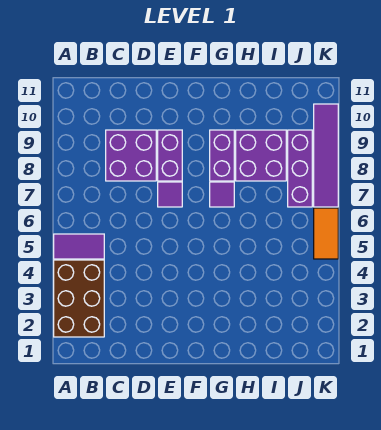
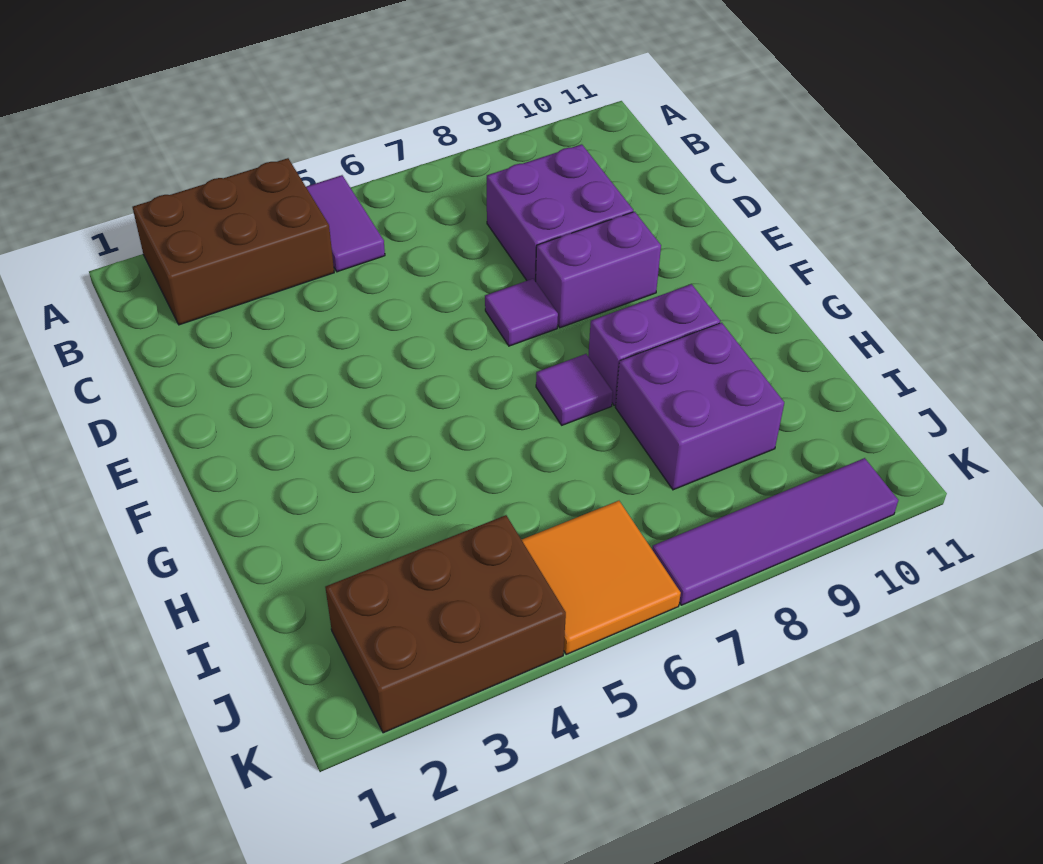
none -> brown brick J2:K4 level 1
purple brick J7:J9 level 1 -> none
orange tile K5:K6 level 1 -> orange tile J5:K6 level 1

